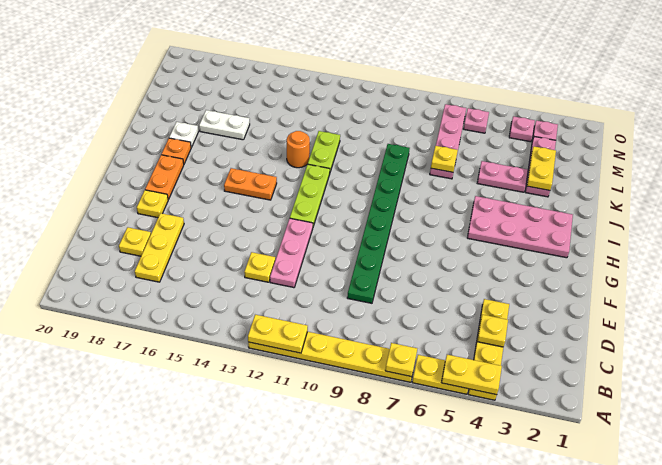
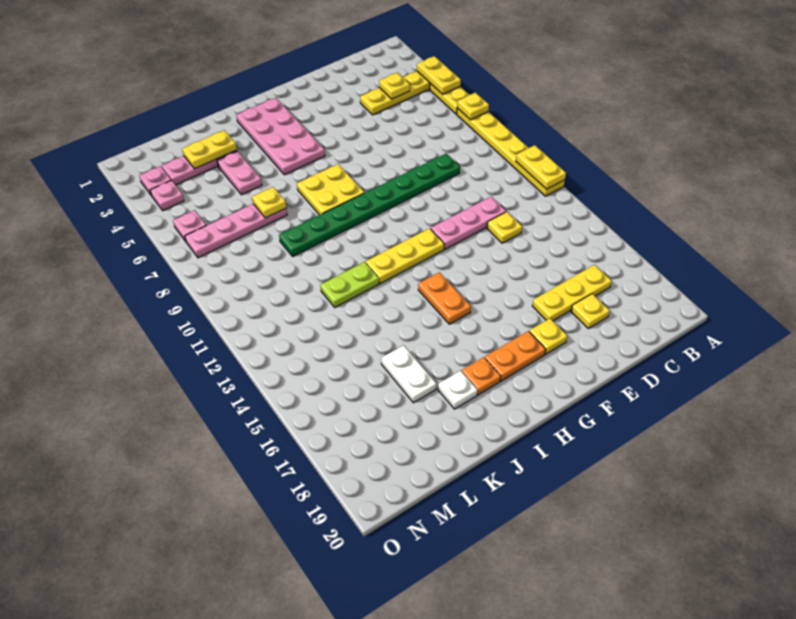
lime plate G12:I12 level 1 -> yellow plate G12:I12 level 1
none -> yellow plate H7:I8 level 1
orange round brick J13 level 1 -> none

